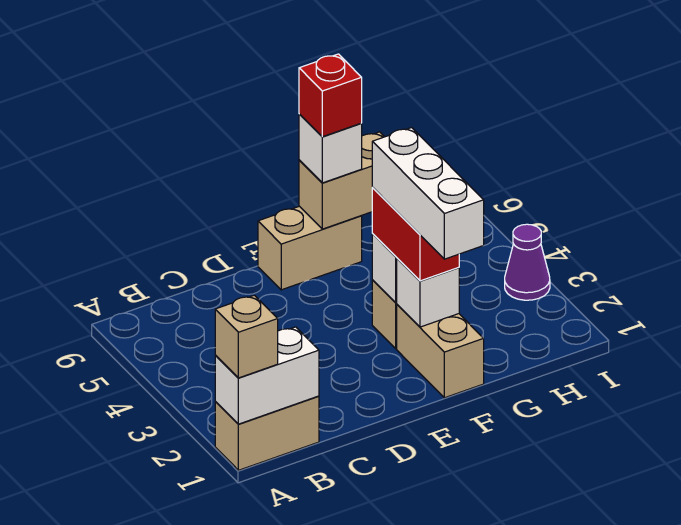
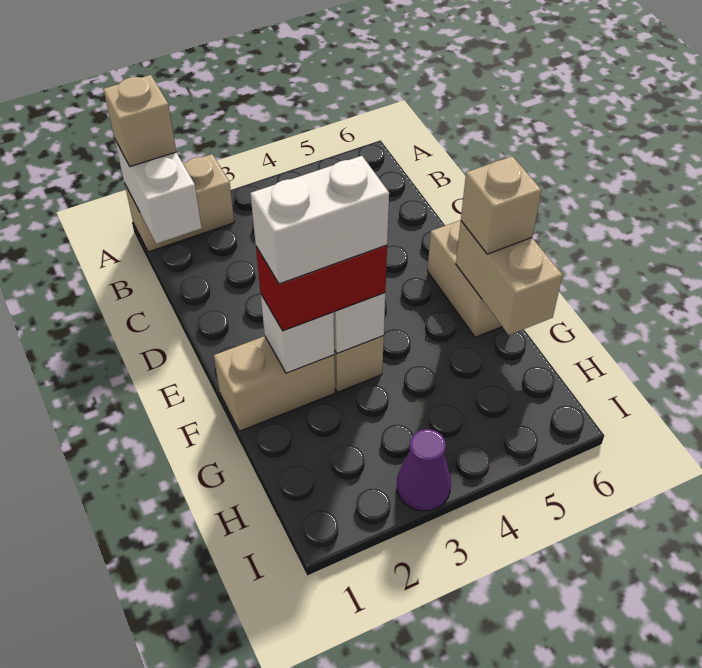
tan brick A1:B1 level 1 -> tan brick A1:A2 level 1
white brick F1:F3 level 4 -> white brick F2:F3 level 4
white brick F6 level 3 -> tan brick F6 level 3
red brick F6 level 4 -> none

